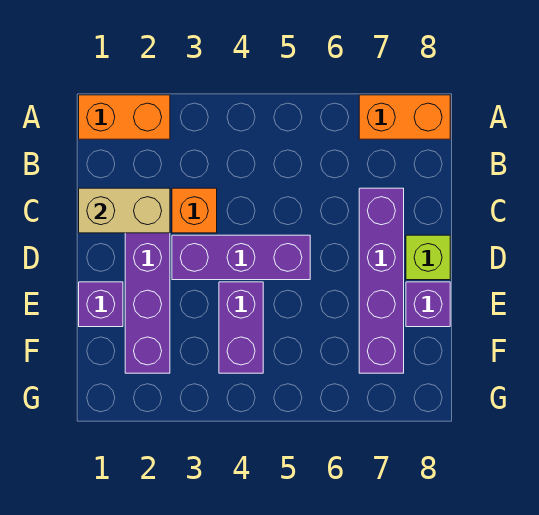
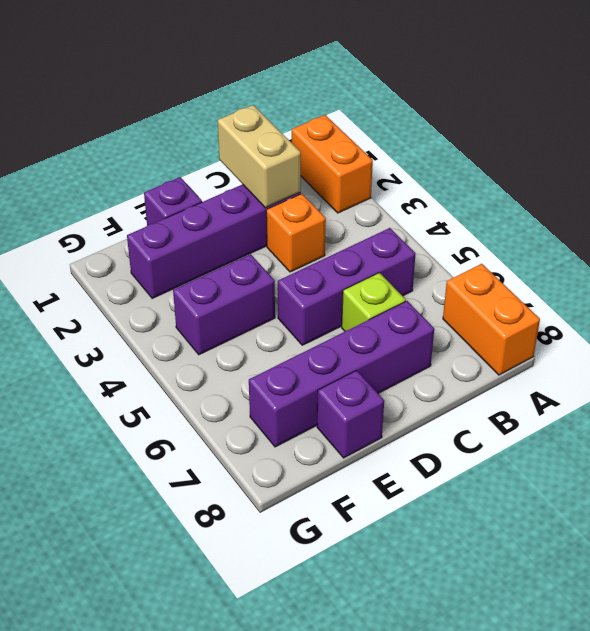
purple brick D3:D5 level 1 -> purple brick B5:D5 level 1
lime brick D8 level 1 -> lime brick C6 level 1

